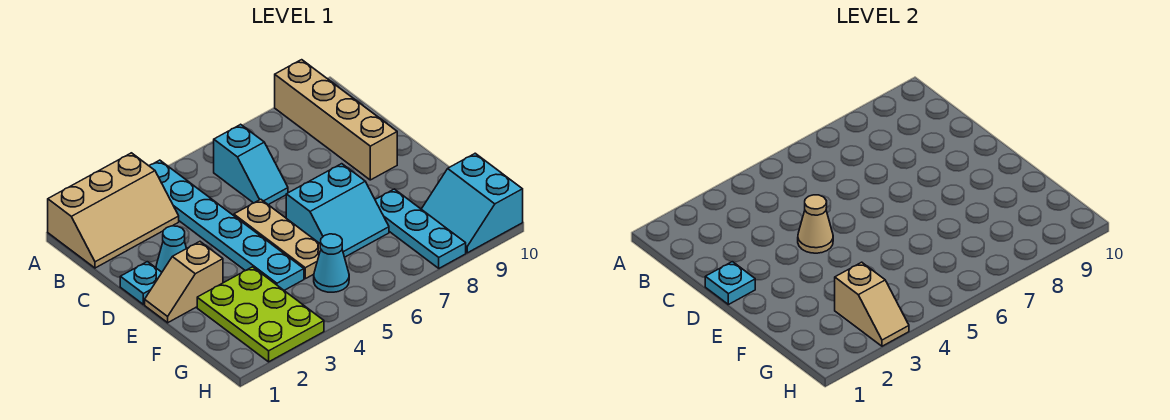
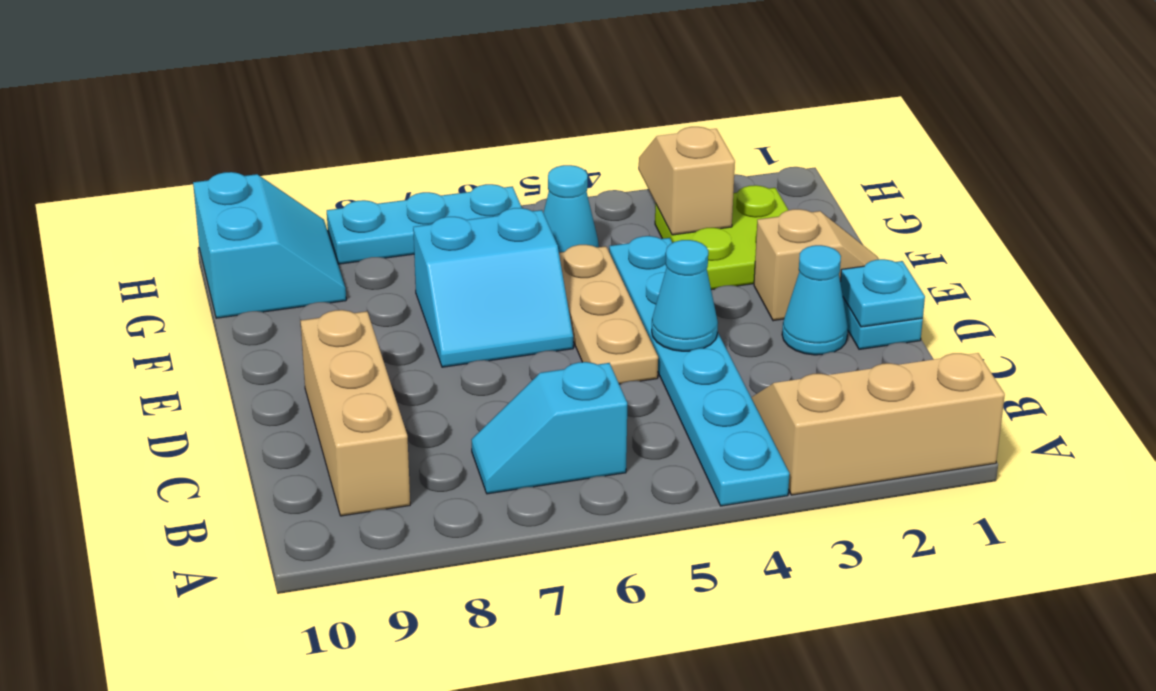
tan brick A9:D9 level 1 -> tan brick B9:D9 level 1
cyan slope B6:C6 level 1 top B -> cyan slope B6:B7 level 1 top 6
tan cone D4 level 2 -> cyan cone D4 level 2
cyan slope E6:F7 level 1 top E -> cyan slope E6:F7 level 1 top F
lime plate F2:H3 level 1 -> lime plate F2:G3 level 1
cyan plate F8:H8 level 1 -> cyan plate H6:H8 level 1

